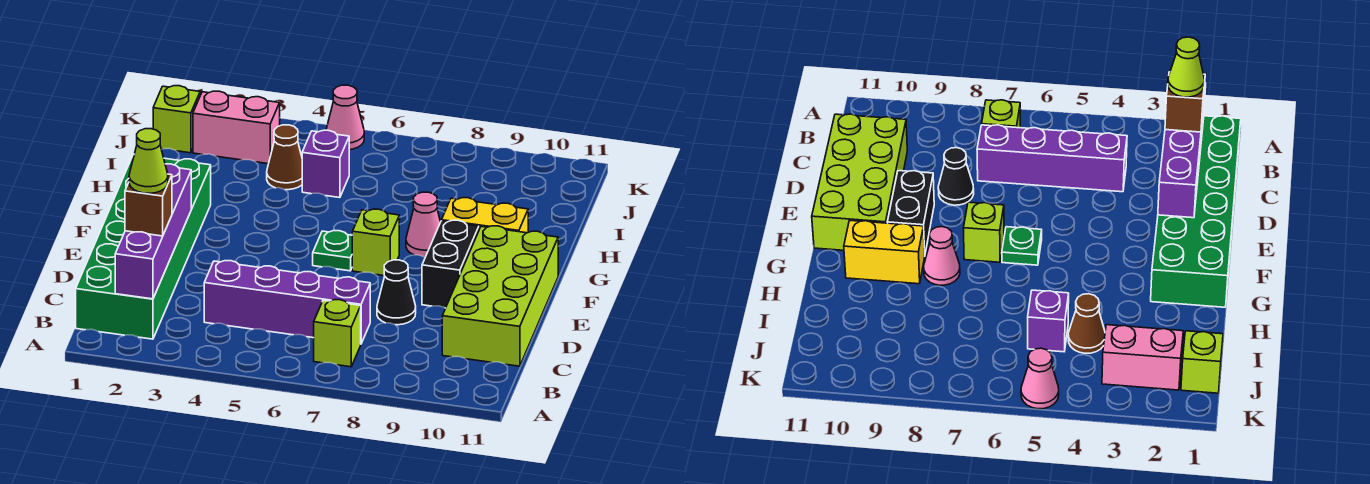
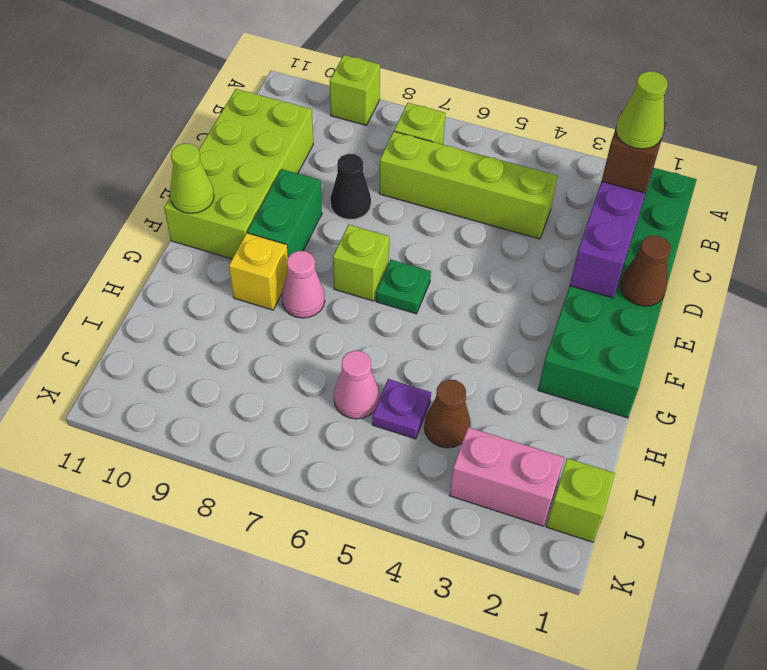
none -> lime brick A9 level 1
purple brick C4:C7 level 1 -> lime brick C4:C7 level 1
none -> brown cone E1 level 2
black brick E9:F9 level 1 -> green brick E9:F9 level 1
none -> lime cone F11 level 2
yellow brick G9:G10 level 1 -> yellow brick G9 level 1
purple brick I5 level 1 -> purple plate I5 level 1
pink cone K5 level 1 -> pink cone I6 level 1

